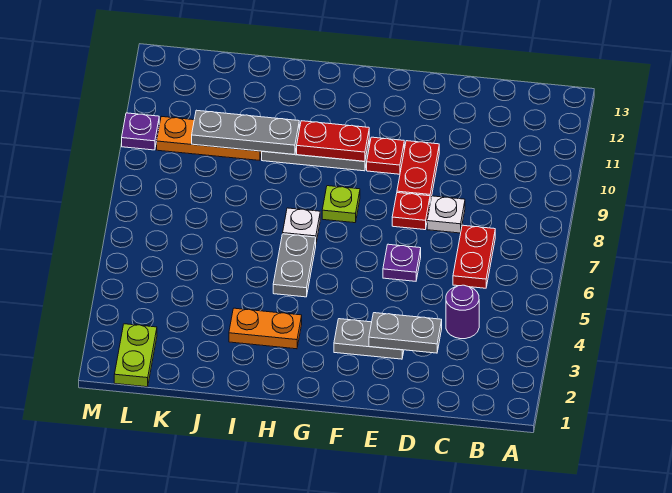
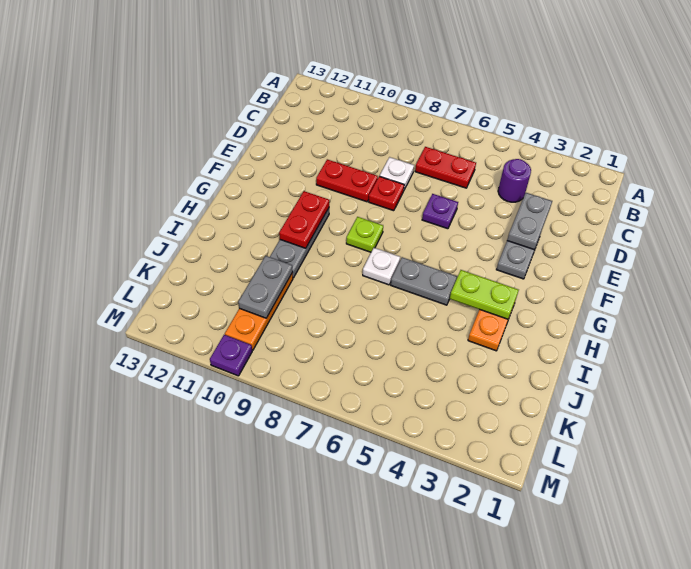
red plate F10 level 1 -> none
grey plate I10:K10 level 2 -> grey plate J10:K10 level 2
lime plate L1:L2 level 1 -> lime plate H3:H4 level 2

